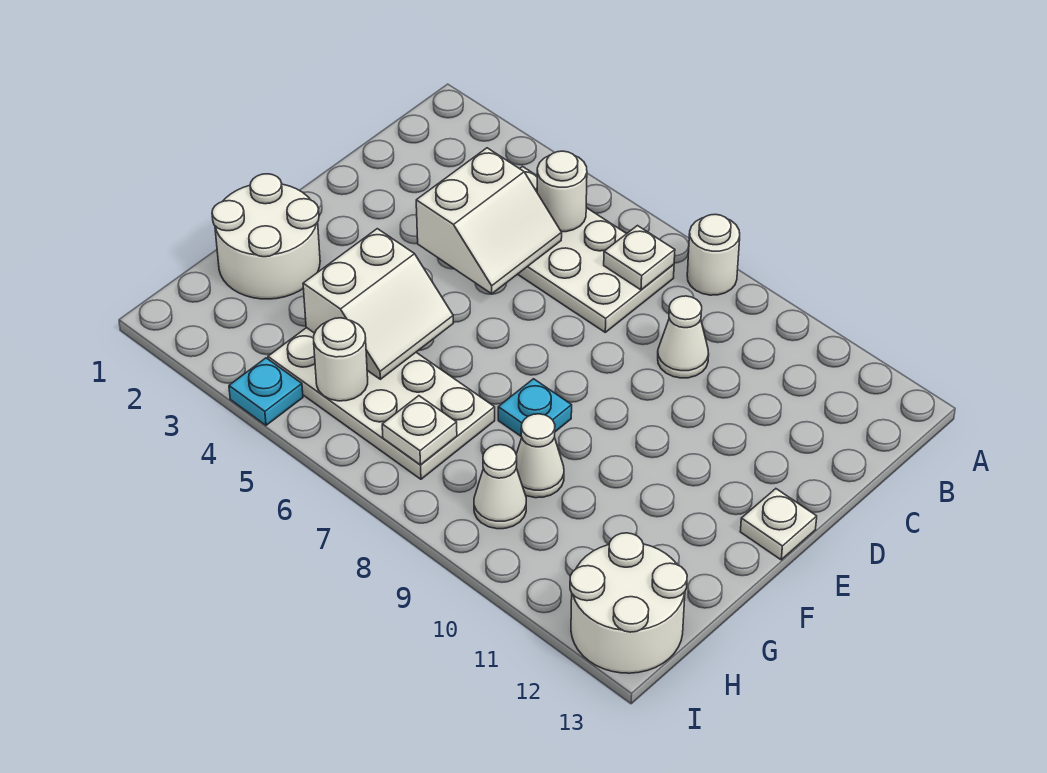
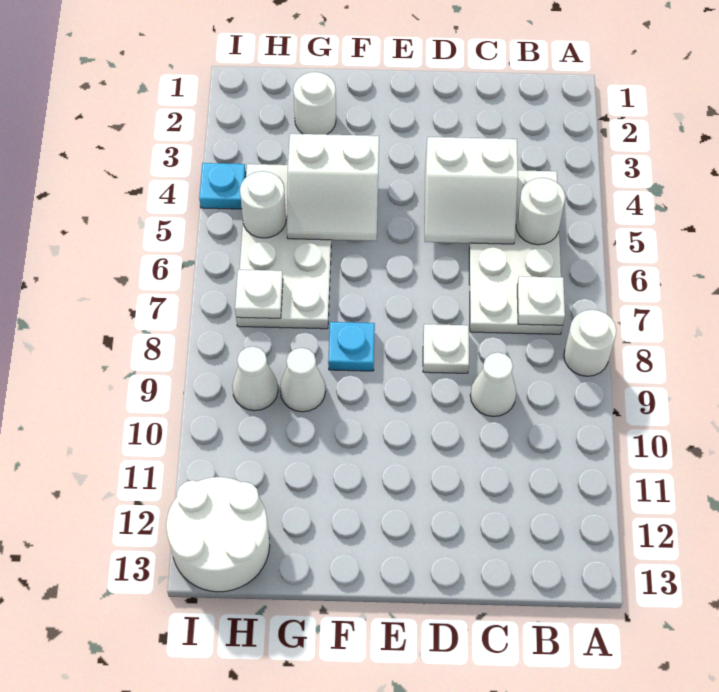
white plate E13 level 1 -> white plate D8 level 1
white round brick F1:G2 level 1 -> white round brick G2 level 1

